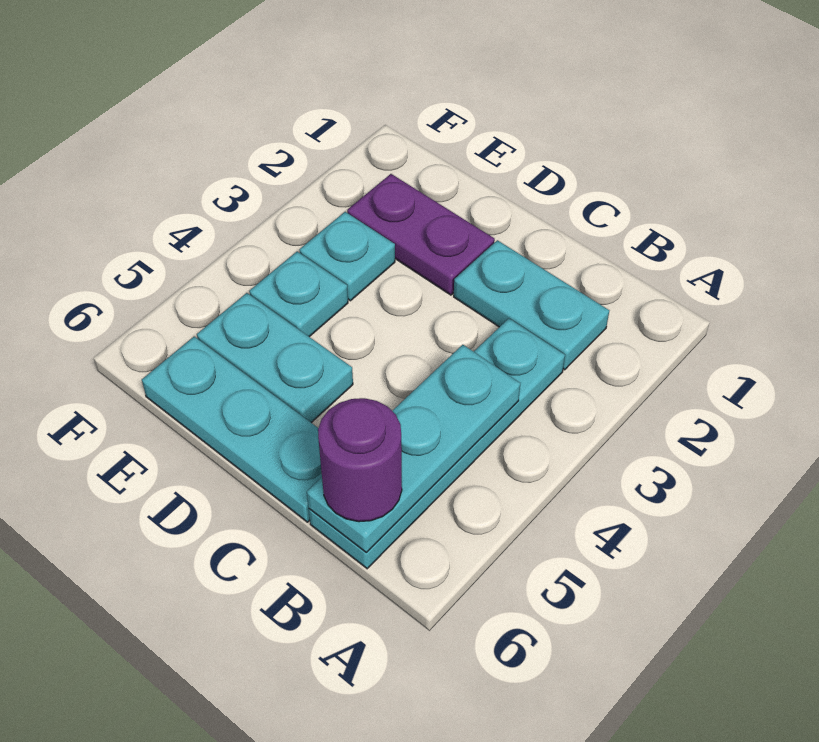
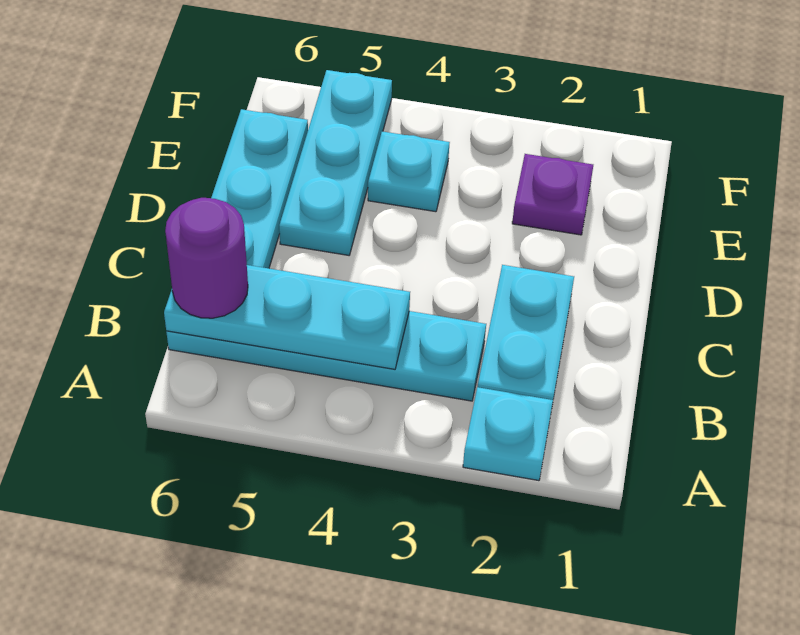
purple plate D2:E2 level 1 -> purple plate E2 level 1
cyan plate D5:E5 level 1 -> cyan plate D5:F5 level 1
cyan plate E3 level 1 -> cyan plate A2 level 1

